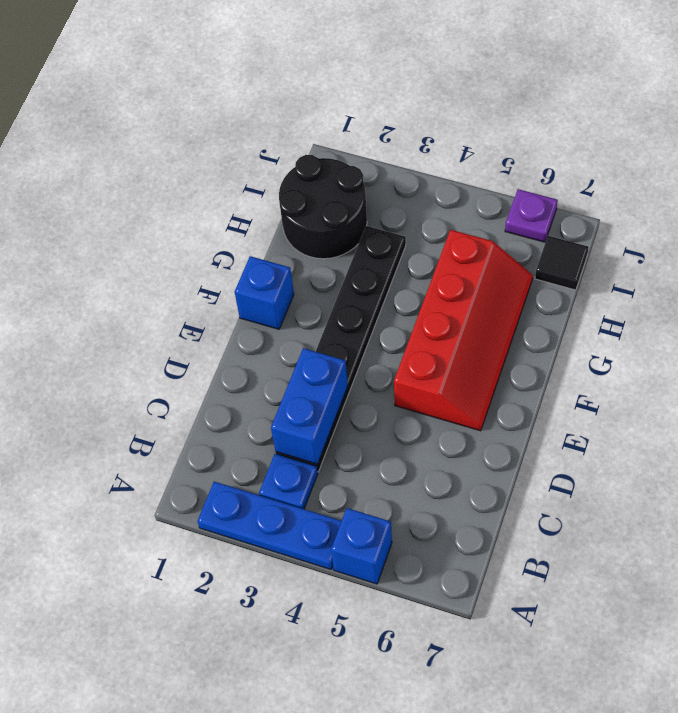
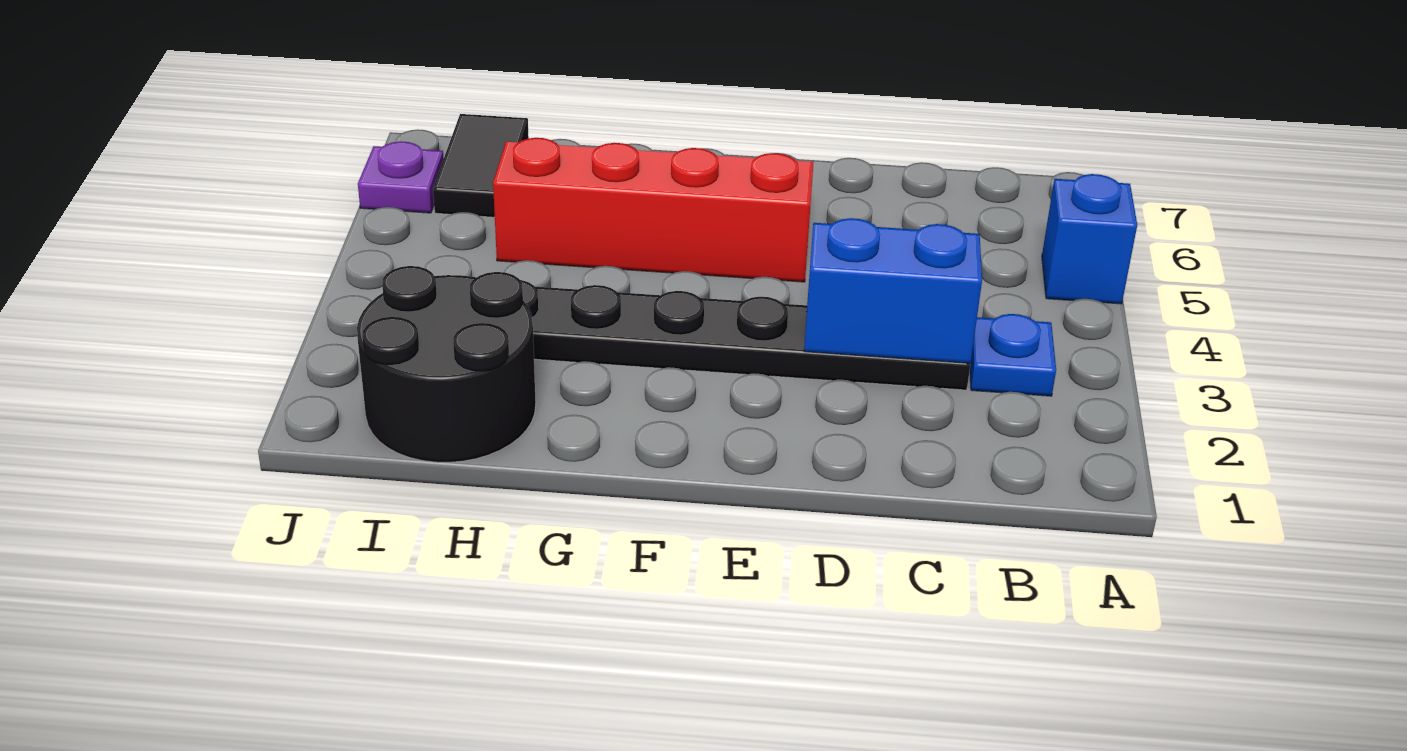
blue plate A2:A4 level 1 -> none
blue brick F1 level 1 -> none
black tile I7 level 1 -> black tile I6:I7 level 1

